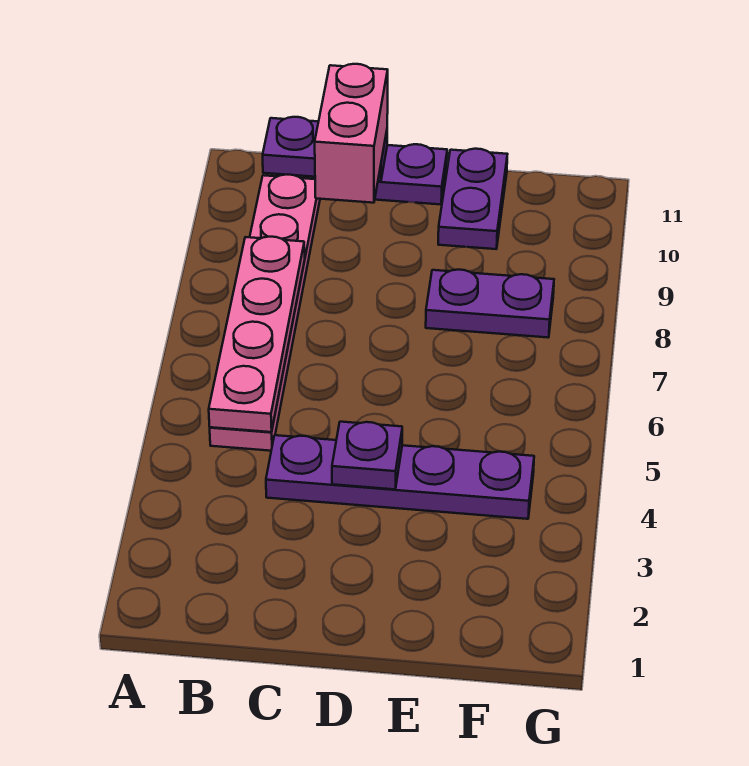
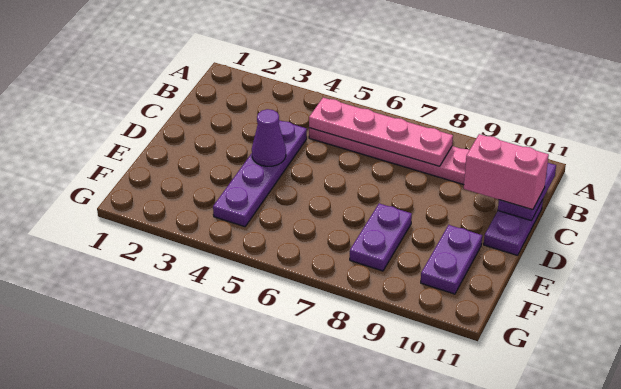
purple plate D4 level 2 -> purple cone D4 level 2
purple plate E10:E11 level 1 -> purple plate E10:F10 level 1

